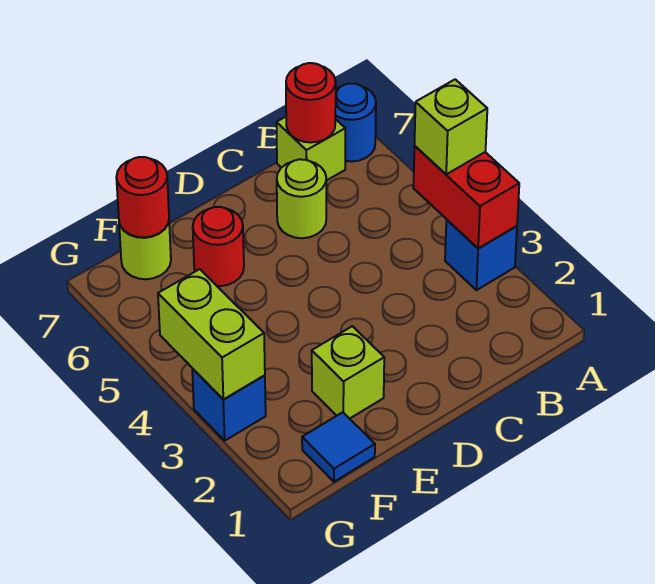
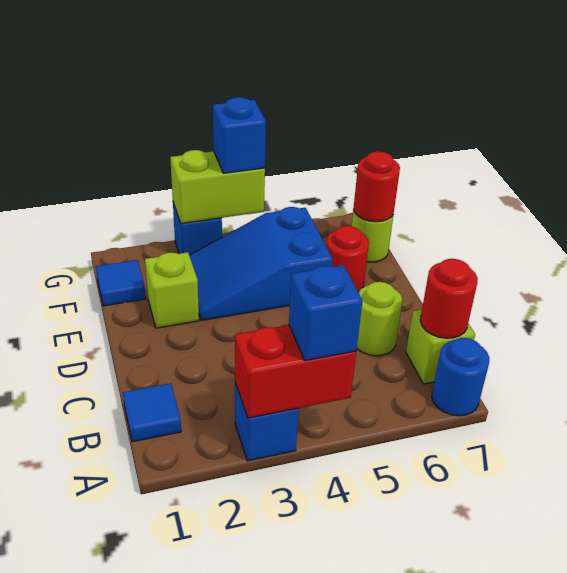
lime brick A4 level 3 -> blue brick A4 level 3
none -> blue tile B1 level 1
none -> blue slope E3:F5 level 1 top 5
none -> blue brick G4 level 3

